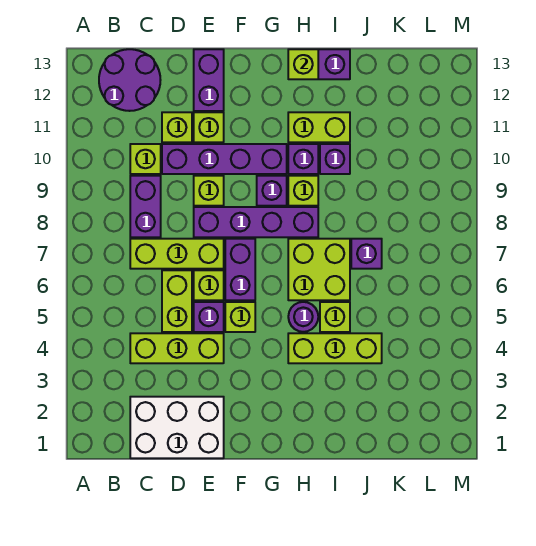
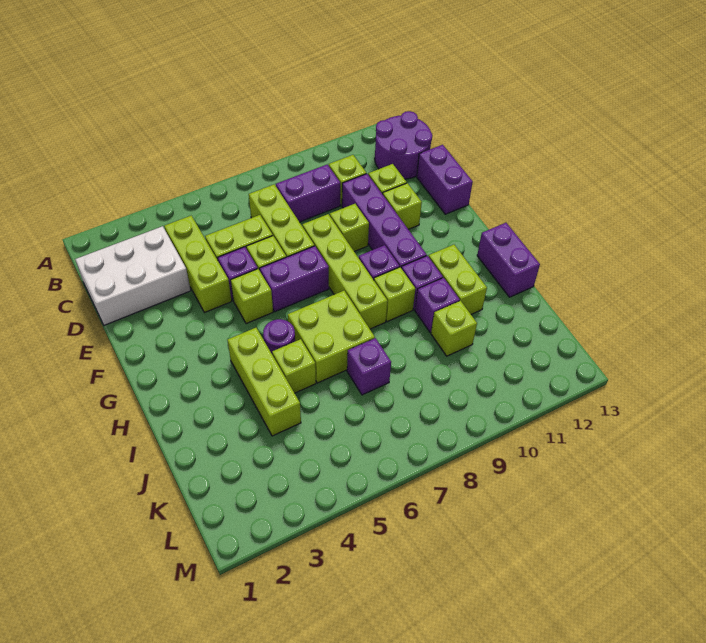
white brick C1:E2 level 1 -> white brick C1:D3 level 1
purple brick E8:H8 level 1 -> lime brick E8:H8 level 1
purple brick E12:E13 level 1 -> purple brick D13:E13 level 1
lime brick H13 level 2 -> lime brick J10 level 1

